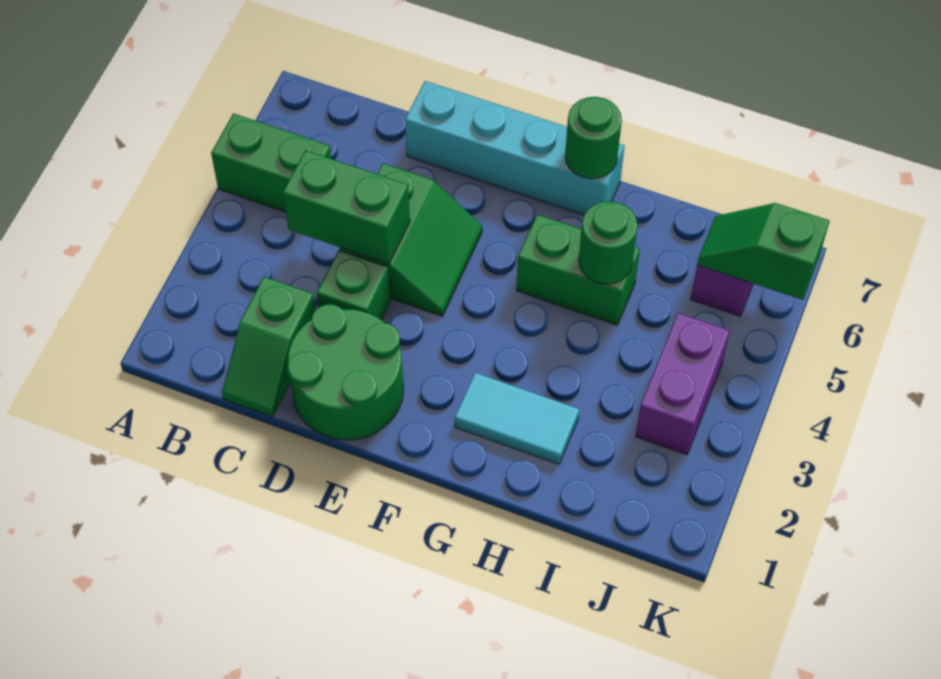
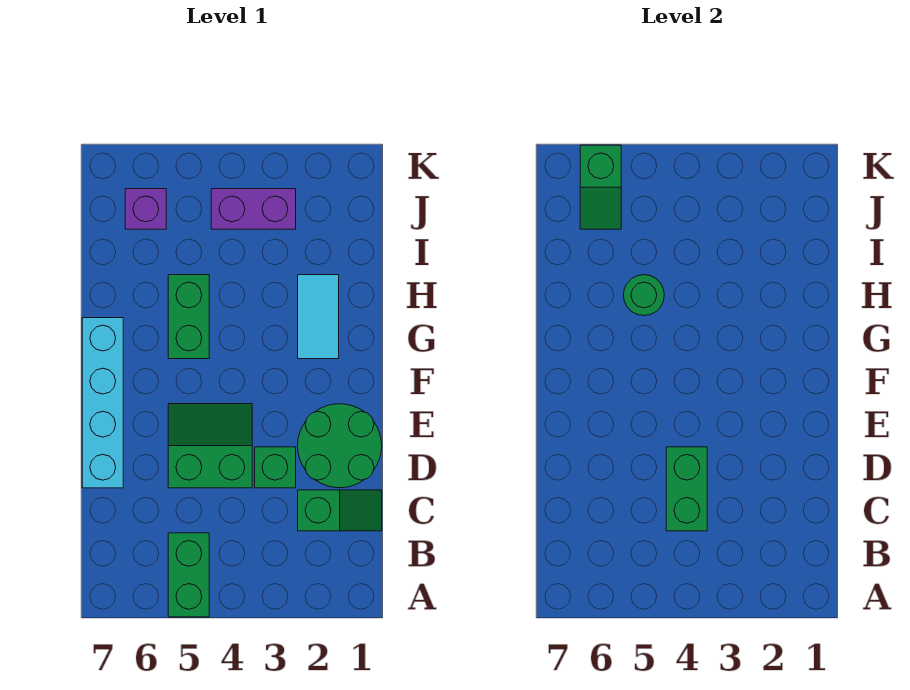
green round brick G7 level 2 -> none

